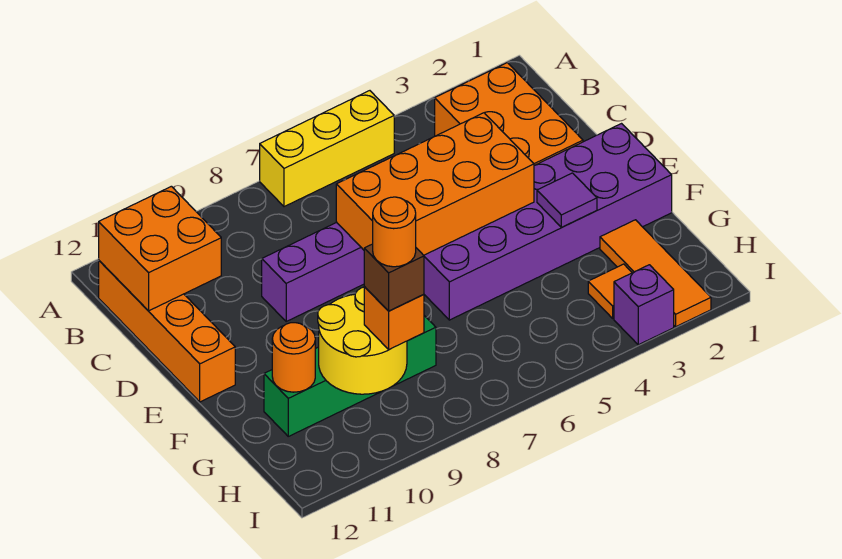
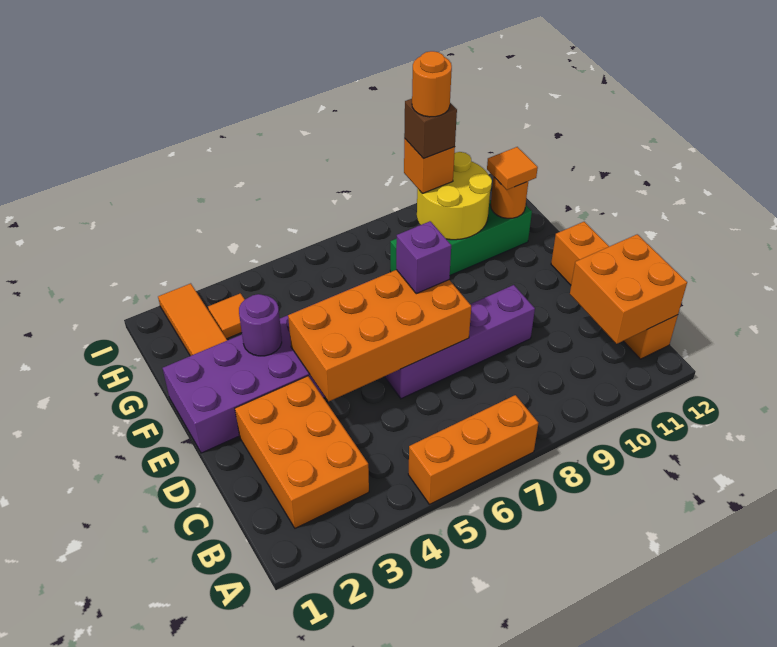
yellow brick A5:A7 level 1 -> orange brick A5:A7 level 1
purple tile F3 level 2 -> purple round brick F3 level 2
none -> orange tile G11 level 3
purple brick I3 level 1 -> purple brick E7 level 3

